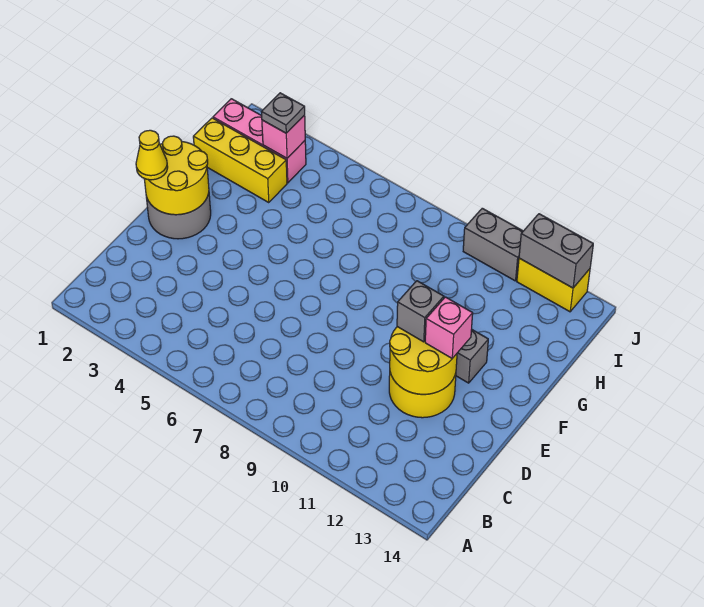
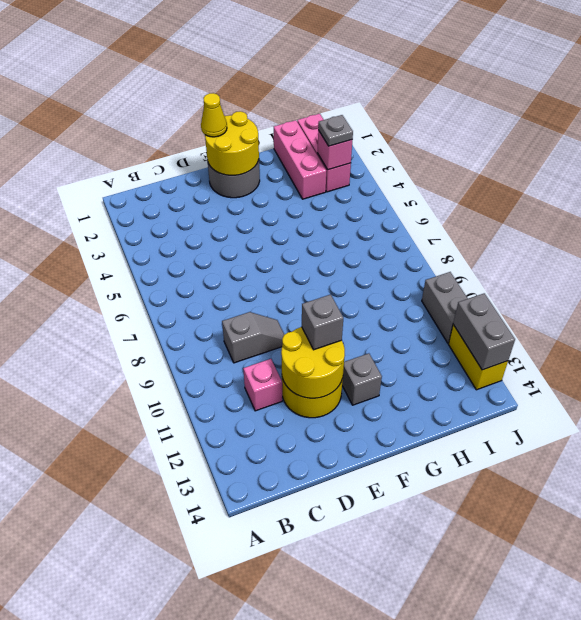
none -> grey slope C9:D9 level 1 top C
pink brick E12 level 3 -> pink brick C11 level 1
yellow brick H1:H3 level 1 -> pink brick H1:H3 level 1

